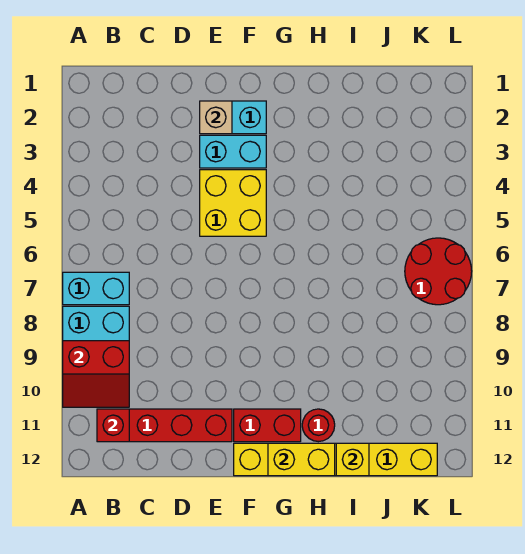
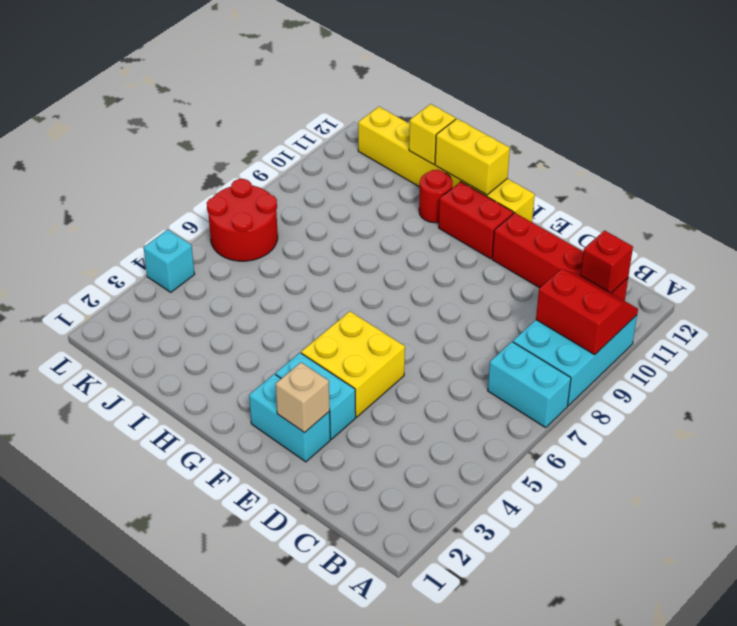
none -> cyan brick L4 level 1

